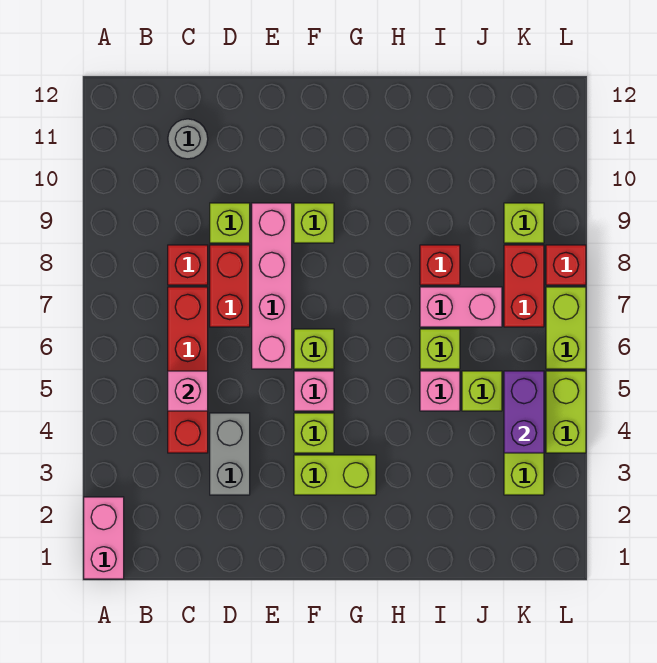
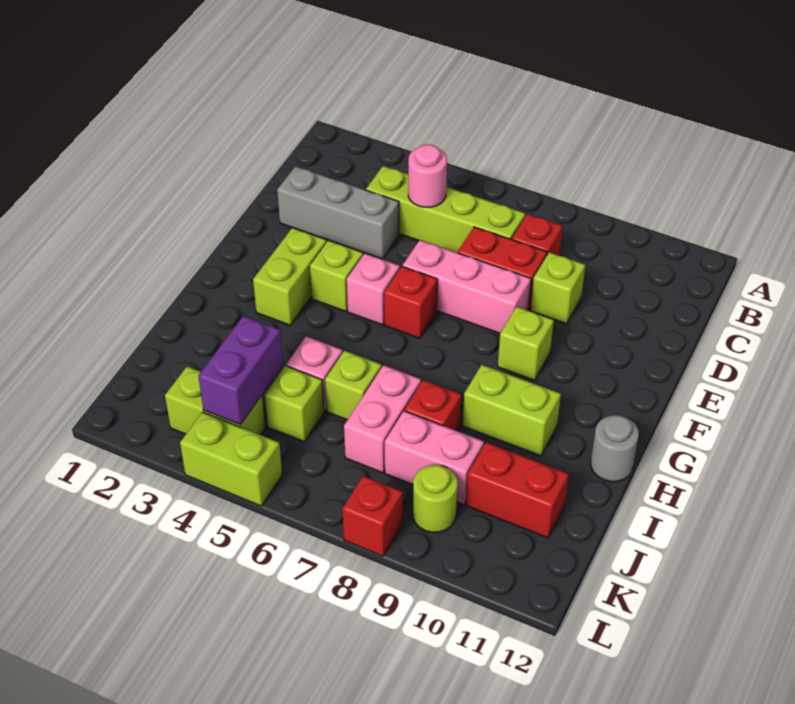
pink brick A1:A2 level 1 -> pink brick J8:J9 level 1
red brick C4:C7 level 1 -> lime brick C4:C7 level 1
pink brick C5 level 2 -> pink round brick C5 level 2
grey round brick C11 level 1 -> grey round brick H12 level 1
grey brick D3:D4 level 1 -> grey brick D2:D4 level 1
pink brick E6:E9 level 1 -> pink brick E6:E8 level 1
lime brick F6 level 1 -> red brick F6 level 1
purple brick K4:K5 level 2 -> purple brick J4:K4 level 2
red brick K7:K8 level 1 -> red brick J10:J11 level 1
lime brick K9 level 1 -> lime round brick K9 level 1
lime brick L6:L7 level 1 -> lime brick H9:H10 level 1

